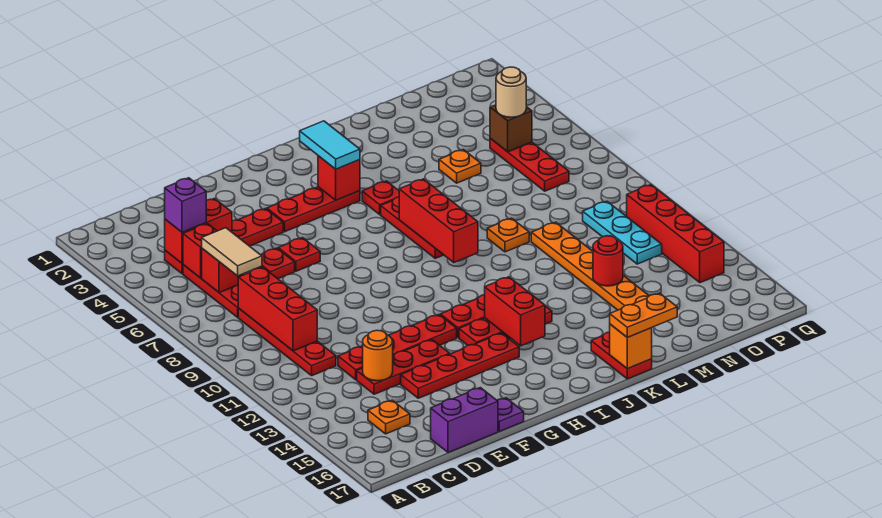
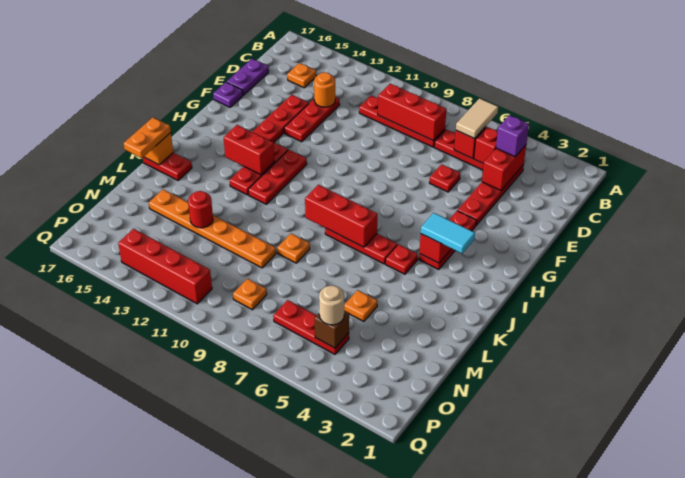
tan tile C6:C7 level 3 -> tan tile B6:C6 level 3
red plate D12:G12 level 1 -> none
purple brick D17:E17 level 1 -> purple plate D17:E17 level 1
red plate F6 level 1 -> none
none -> orange plate O9 level 1
cyan plate O10:O12 level 1 -> none

